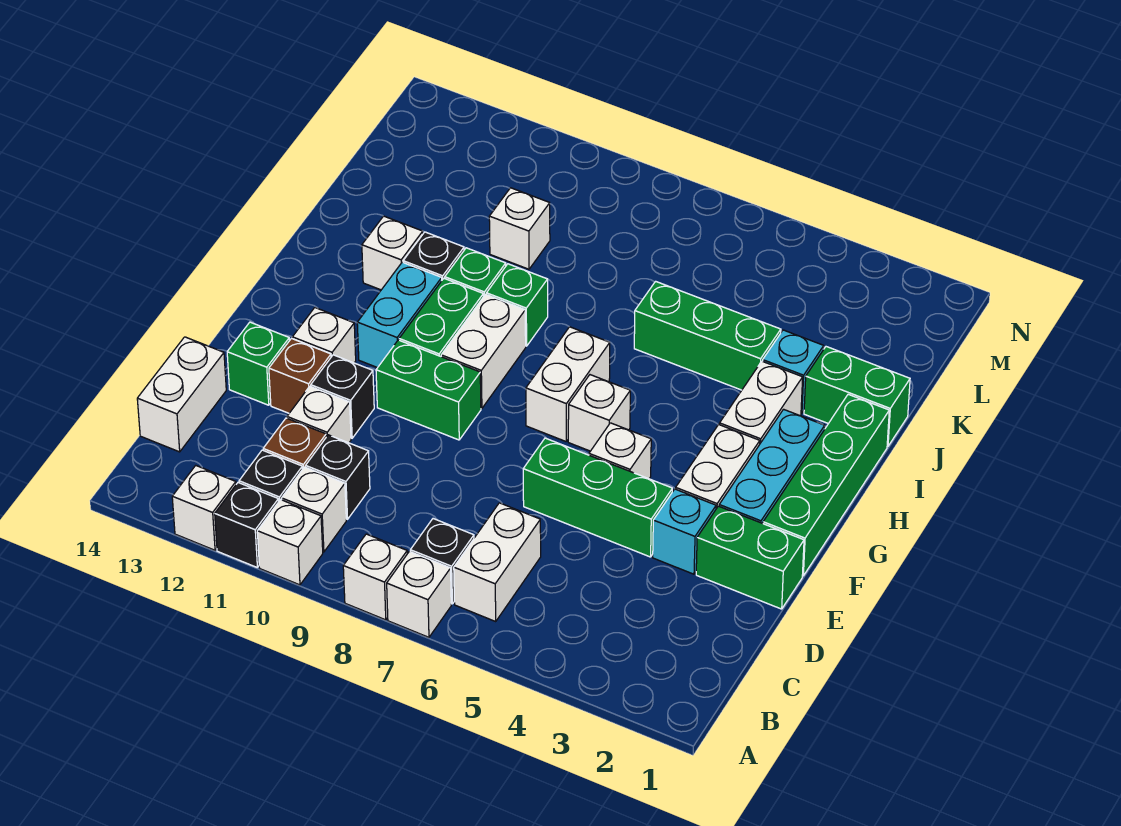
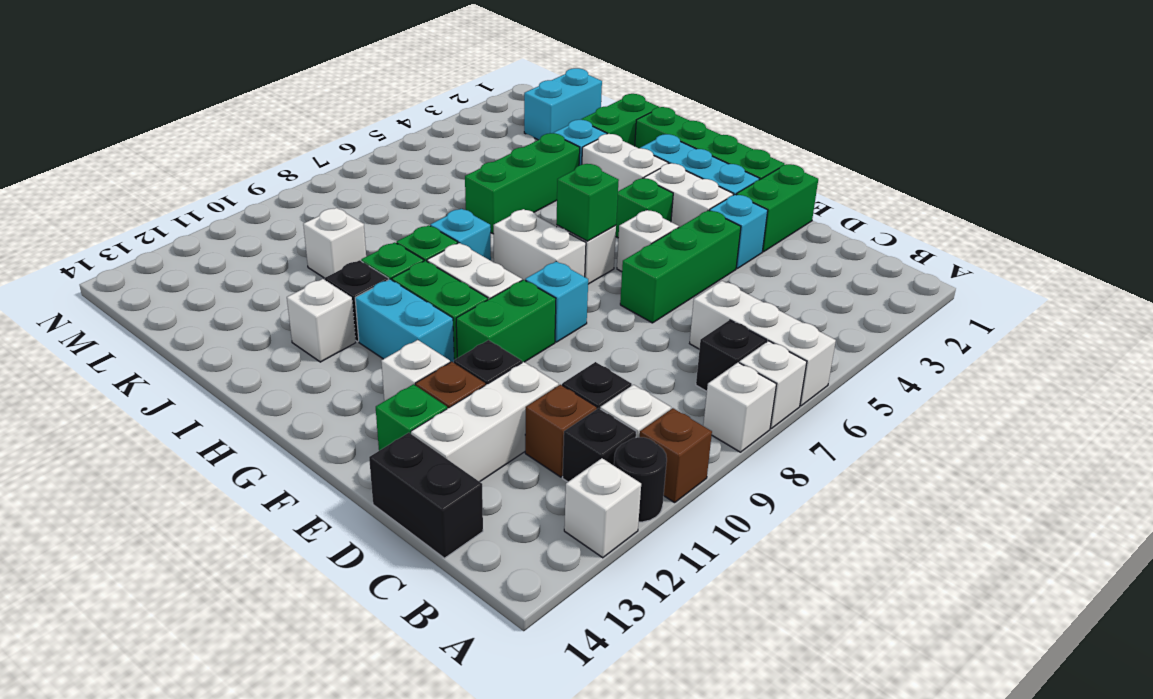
white brick A10 level 1 -> brown brick A10 level 1
black brick A11 level 1 -> black round brick A11 level 1
white brick B6:C6 level 1 -> white brick A6:C6 level 1
white brick C14:D14 level 1 -> black brick C14:D14 level 1
white brick D11 level 1 -> white brick D11:D13 level 1
none -> cyan brick F8 level 1
none -> green brick G4 level 1
none -> green brick G6 level 2
none -> cyan brick I8 level 1
none -> cyan brick L1:L2 level 1

